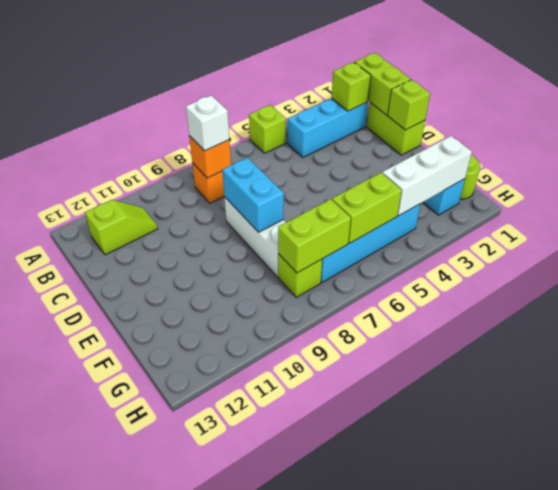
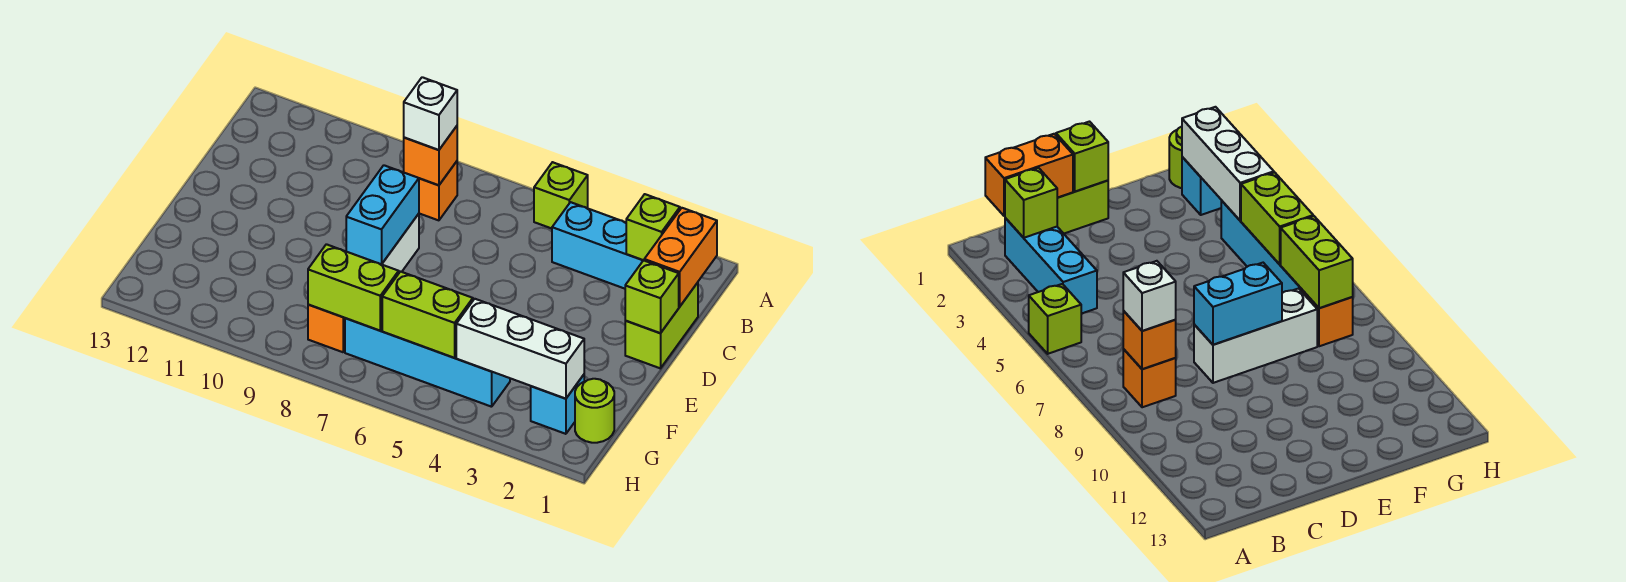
lime brick B1:C1 level 2 -> orange brick B1:C1 level 2
lime slope B11:B12 level 1 top 12 -> none
lime brick G8 level 1 -> orange brick G8 level 1

